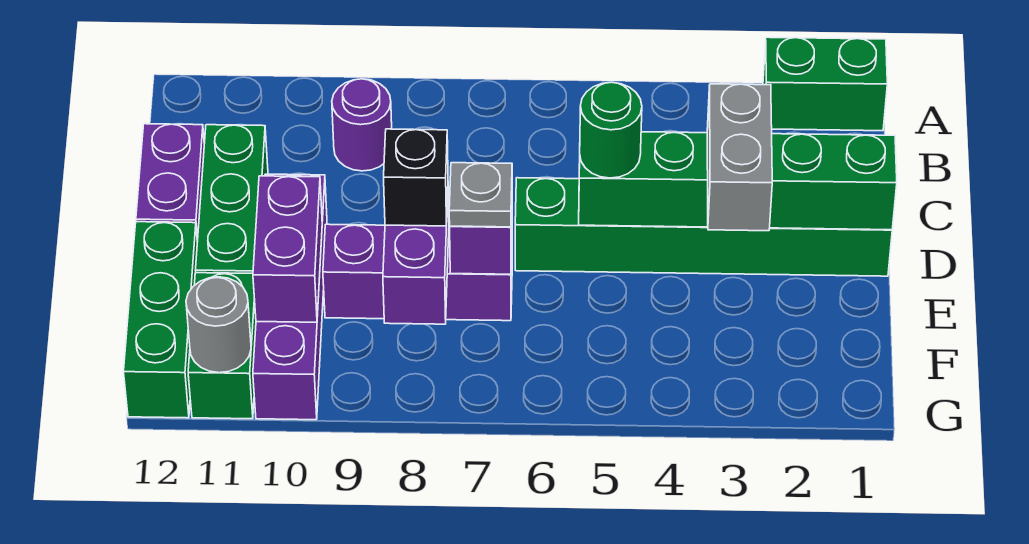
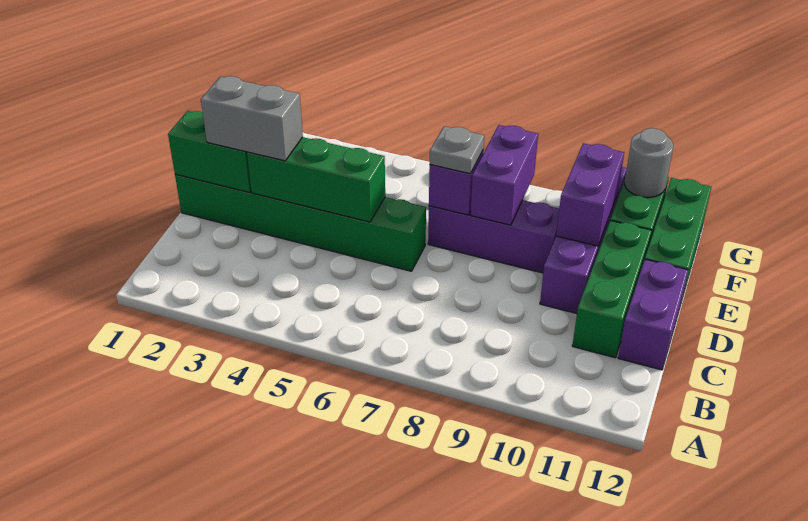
green brick A1:A2 level 1 -> none
purple round brick B9 level 1 -> none
grey brick D3:E3 level 3 -> grey brick D2:D3 level 3
green round brick D5 level 3 -> none
black brick E8 level 3 -> none

